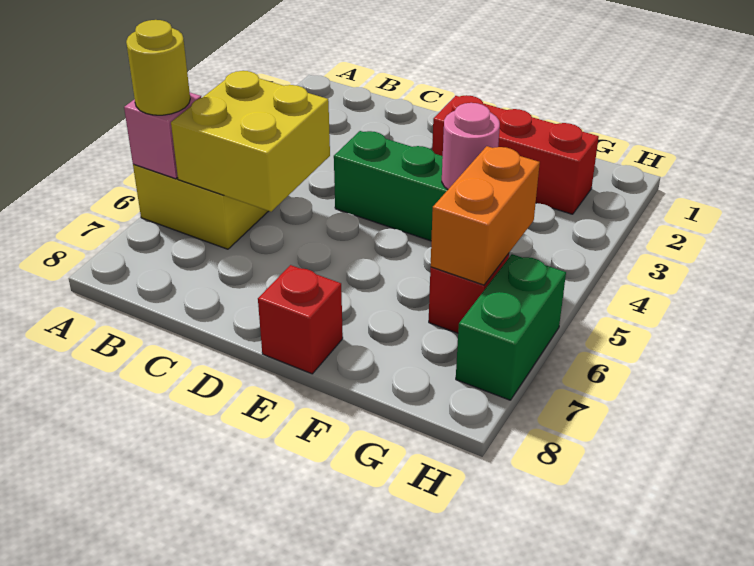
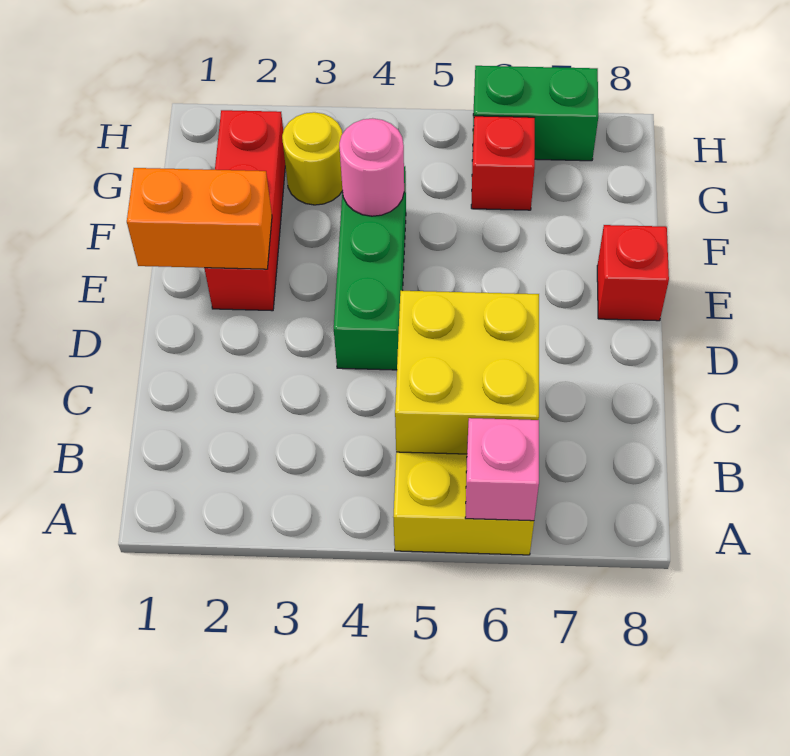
yellow round brick A6 level 3 -> yellow round brick G3 level 1
orange brick G5:G6 level 2 -> orange brick E1:E2 level 2

